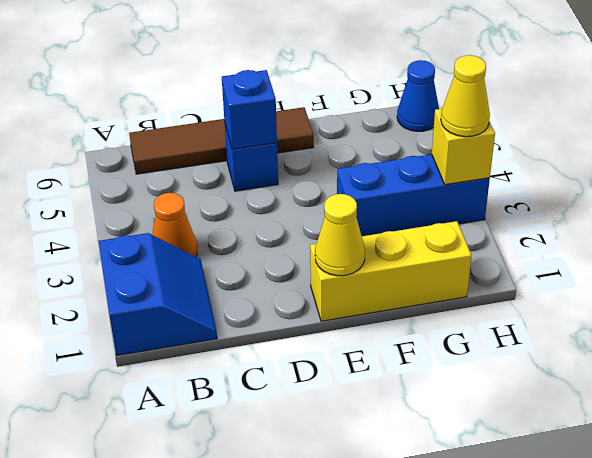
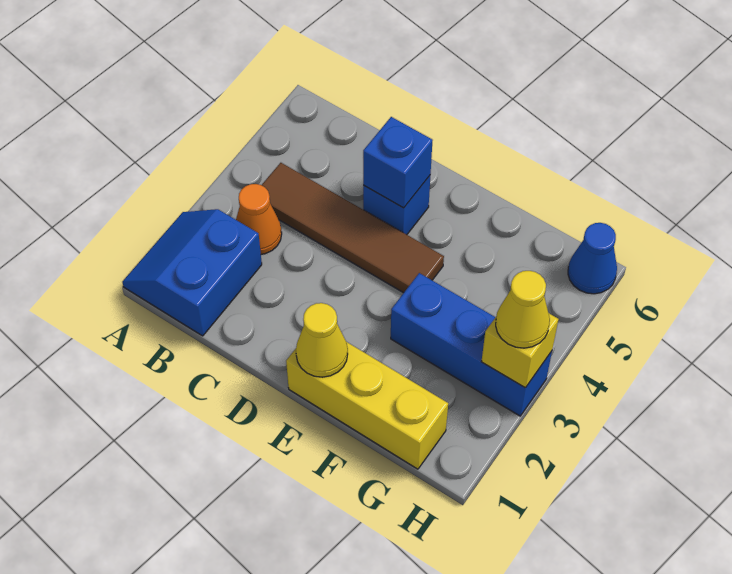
blue slope A1:B2 level 1 top A -> blue slope A1:B2 level 1 top B
brown tile B6:E6 level 1 -> brown tile B4:E4 level 1

